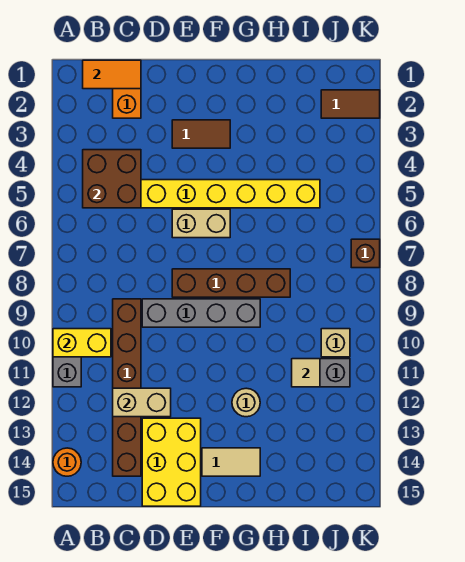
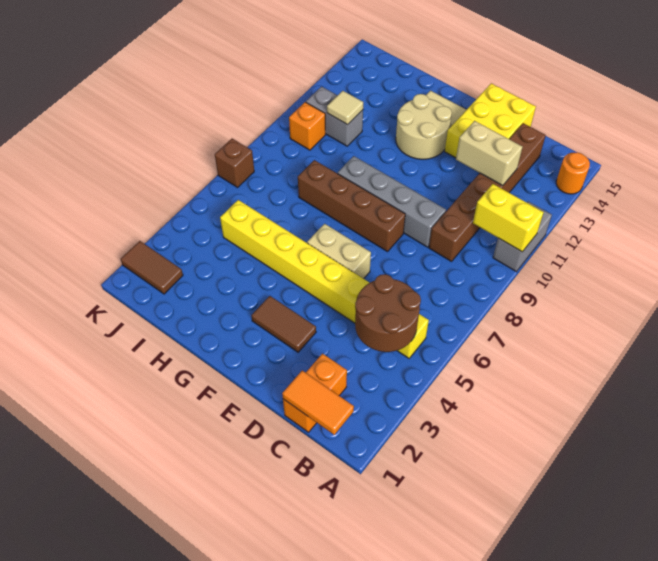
brown brick B4:C5 level 2 -> brown round brick B4:C5 level 2
tan round brick G12 level 1 -> tan round brick F12:G13 level 1
tan brick J10 level 1 -> orange brick J10 level 1

